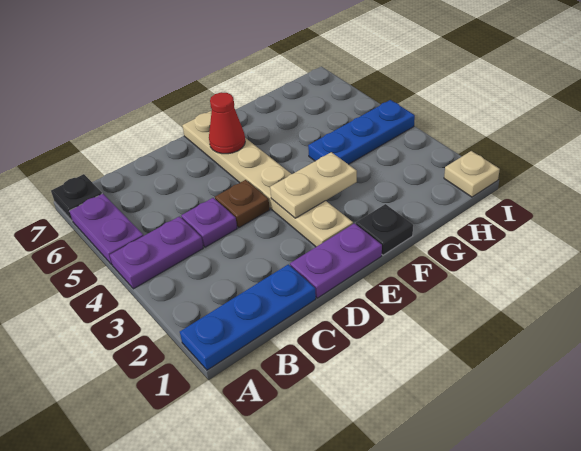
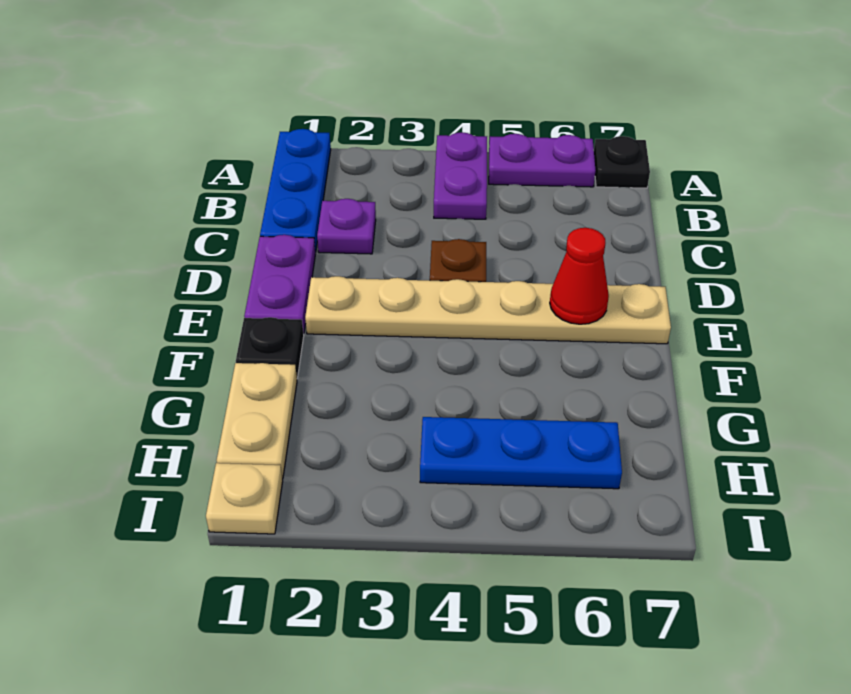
purple plate C4 level 1 -> purple plate C2 level 1
tan plate E3:F3 level 2 -> tan plate G1:H1 level 1
blue plate G4:I4 level 1 -> blue plate H4:H6 level 1

